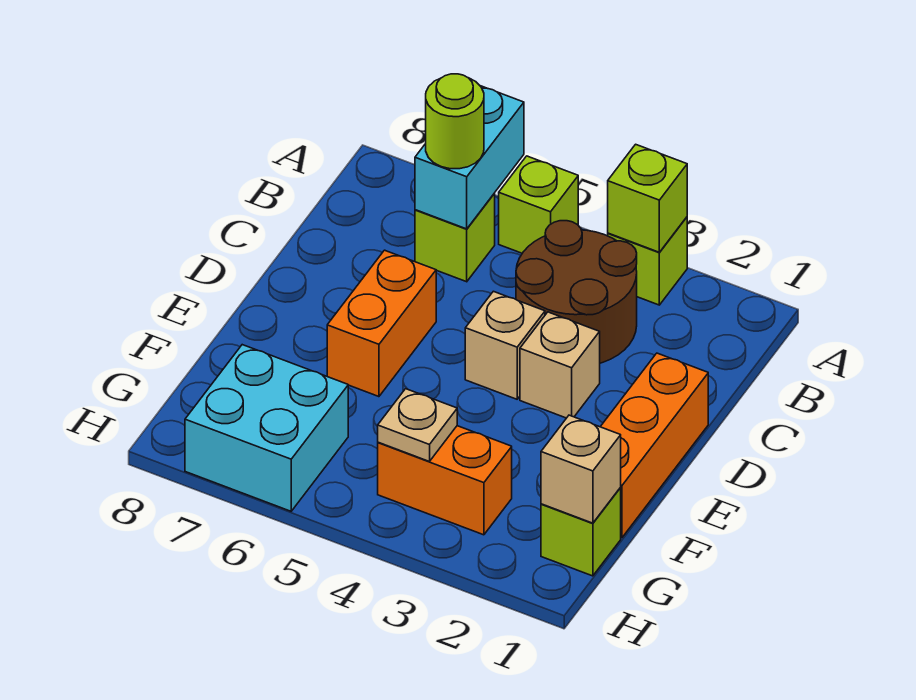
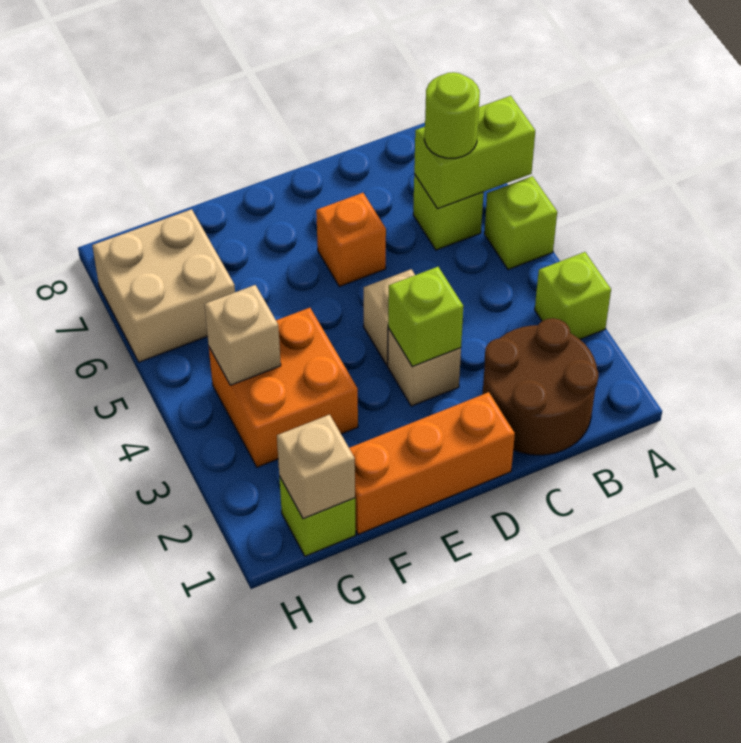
lime brick A3 level 2 -> lime brick D3 level 2
cyan brick A6:B6 level 2 -> lime brick A6:B6 level 2
brown round brick B3:C4 level 1 -> brown round brick B1:C2 level 1
orange brick D6:E6 level 1 -> orange brick D6 level 1
orange brick G3:G4 level 1 -> orange brick F3:G4 level 1
tan plate G4 level 2 -> tan brick G4 level 2
cyan brick G6:H7 level 1 -> tan brick G6:H7 level 1

